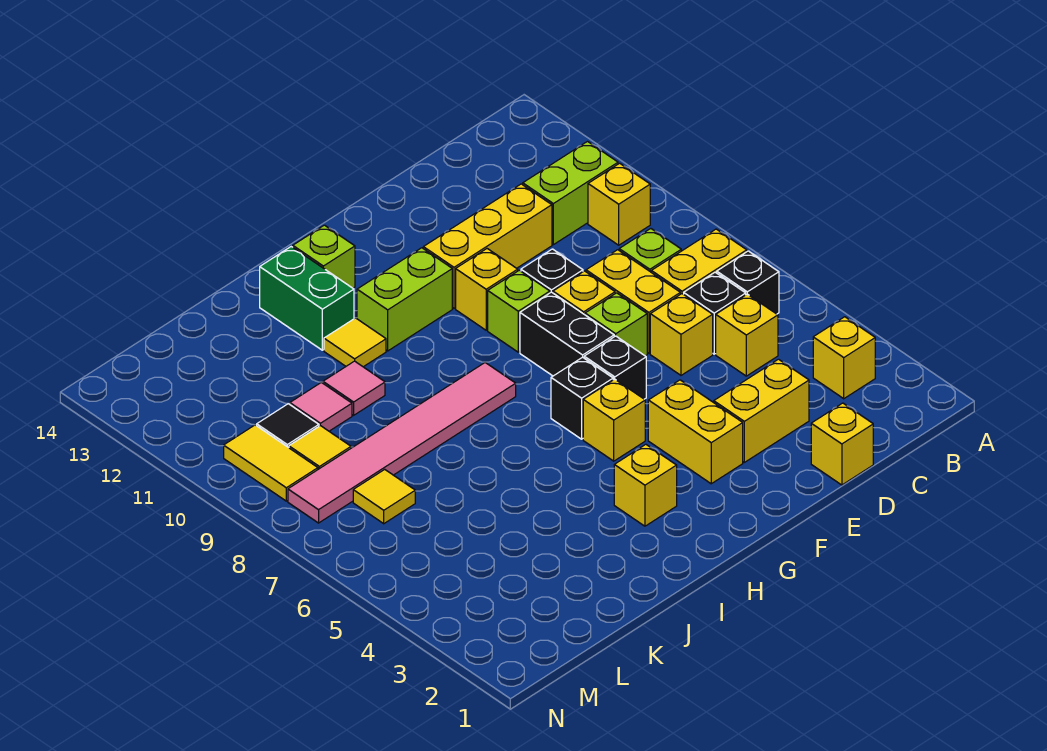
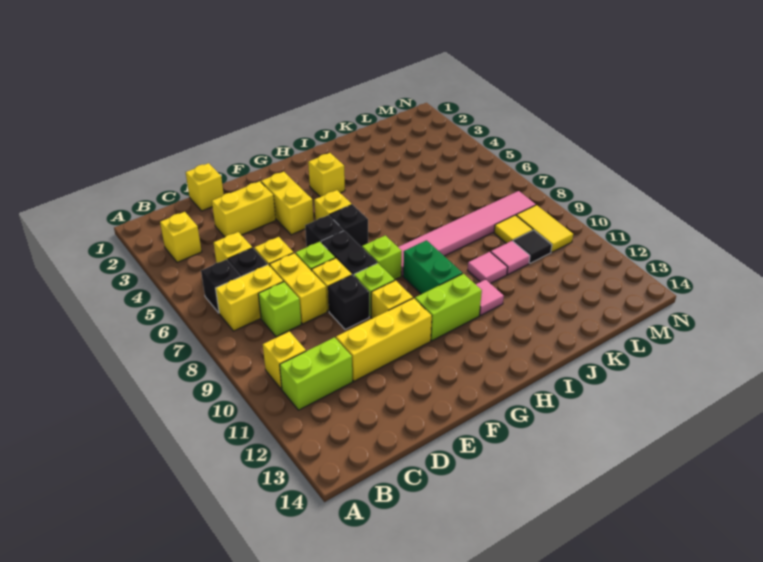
lime brick H13 level 1 -> lime brick G8 level 1
yellow tile I11 level 1 -> pink tile I11 level 1
green brick I12:I13 level 1 -> green brick H9:H10 level 1
yellow tile L7 level 1 -> none

